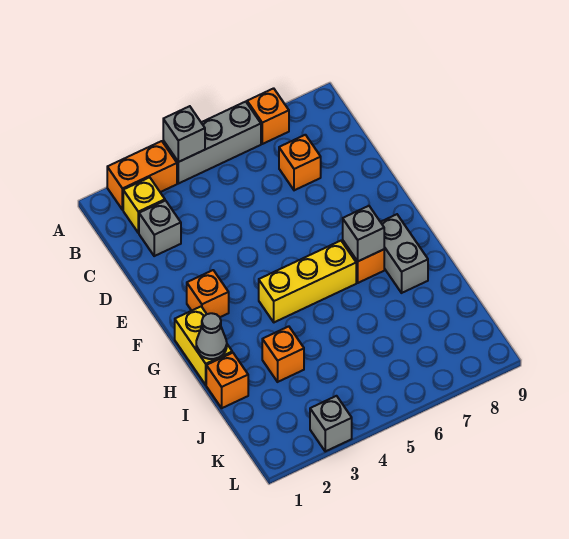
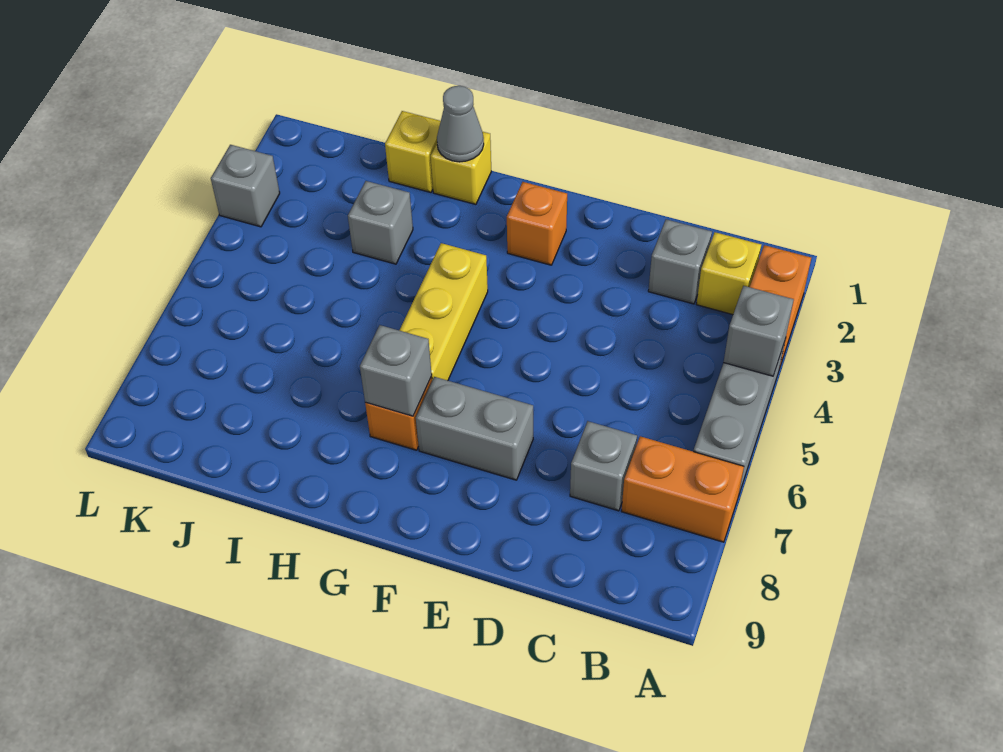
orange brick A7 level 1 -> orange brick A7:B7 level 1
orange brick C7 level 1 -> grey brick C7 level 1
yellow brick G1:H1 level 1 -> yellow brick H1 level 1
grey brick G8:H8 level 1 -> grey brick E7:F7 level 1
orange brick I1 level 1 -> yellow brick I1 level 1
orange brick I3 level 1 -> grey brick I3 level 1

